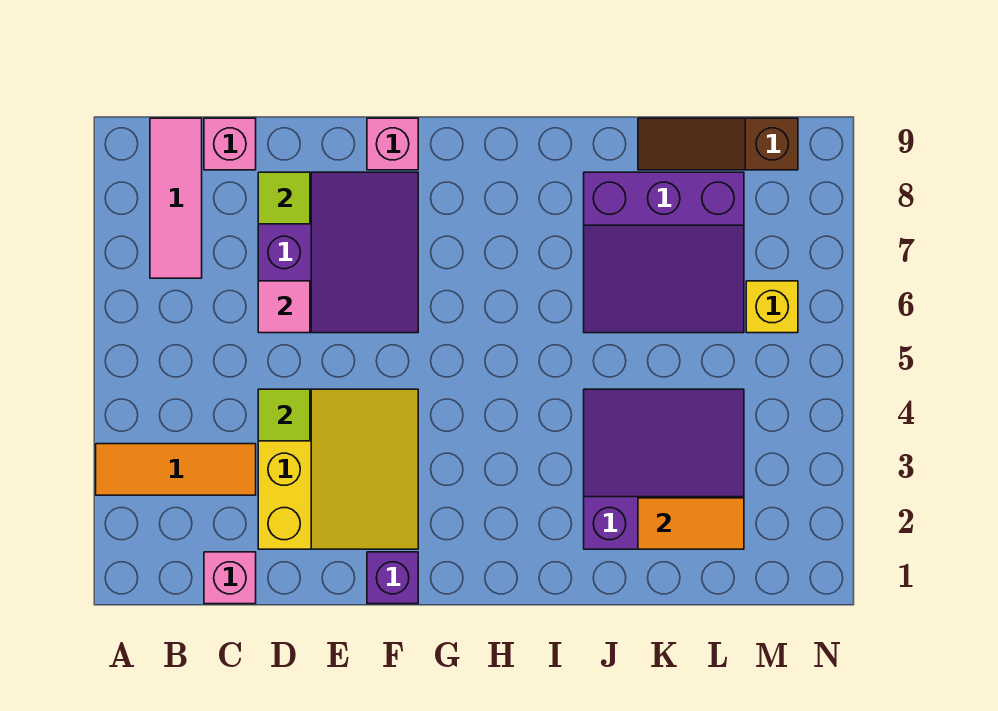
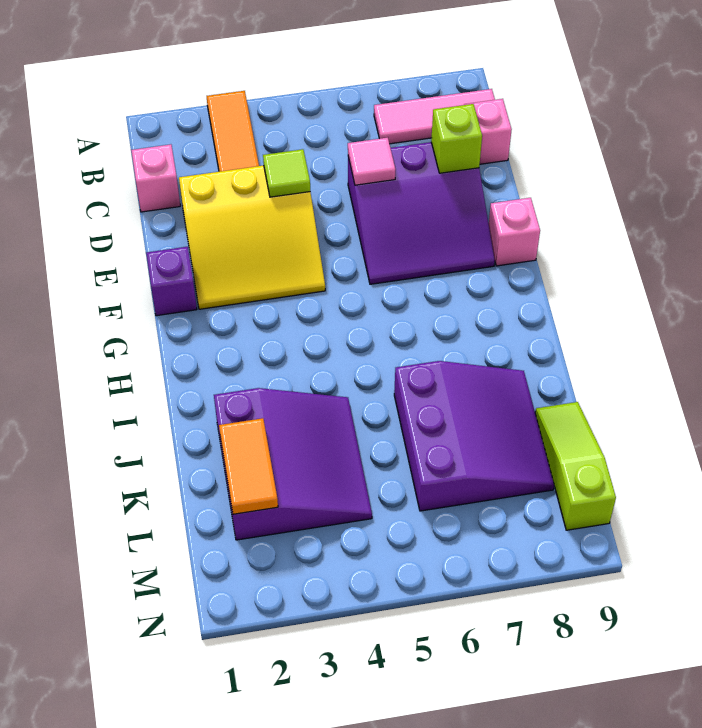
lime tile D8 level 2 -> lime brick D8 level 2
purple slope J6:L8 level 1 top 8 -> purple slope J6:L8 level 1 top 6
brown slope K9:M9 level 1 top M -> lime slope K9:M9 level 1 top M
yellow brick M6 level 1 -> none

